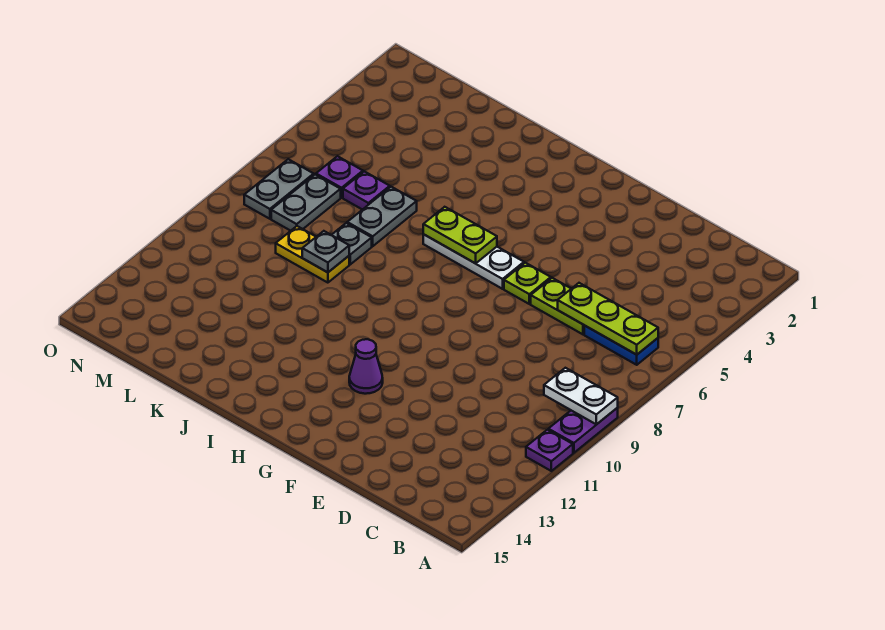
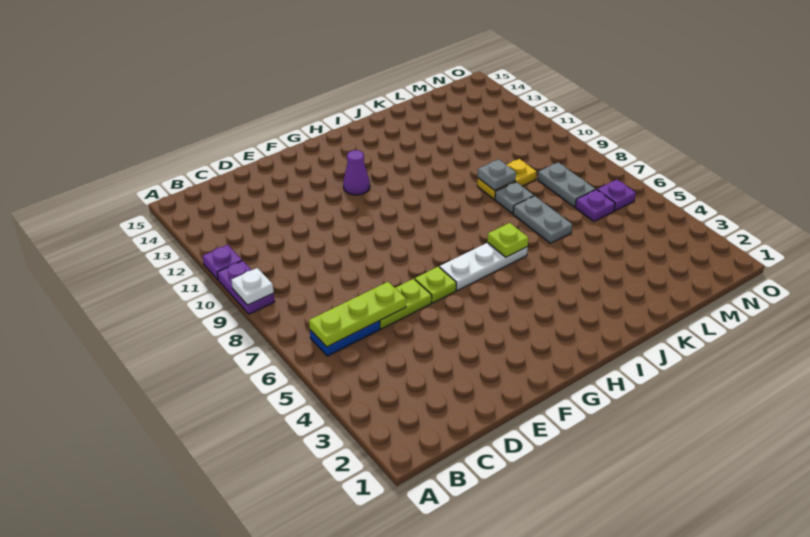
white plate A9:B9 level 2 -> white plate A9 level 2
lime plate H6:I6 level 2 -> lime plate I6 level 2
purple plate L6 level 1 -> purple plate N6 level 1
grey plate N7:N8 level 1 -> none

